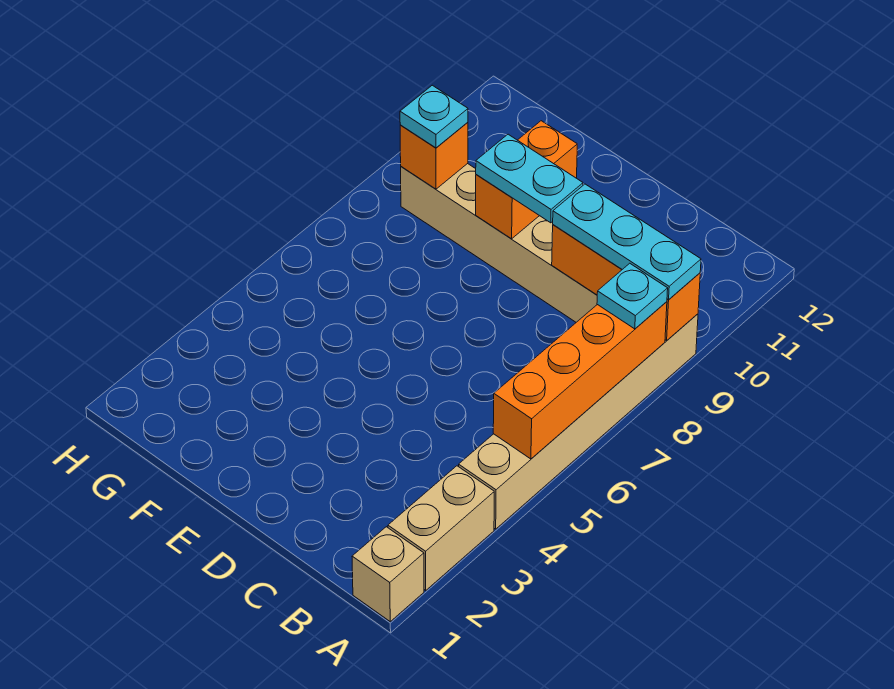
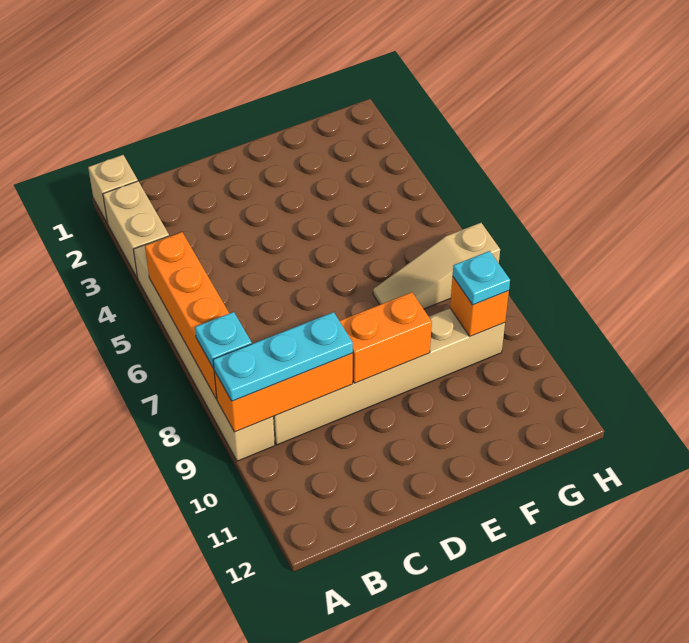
cyan plate D9:E9 level 3 -> none
orange brick E9:E10 level 2 -> orange brick D9:E9 level 2
none -> tan slope F7:H7 level 1 top H

